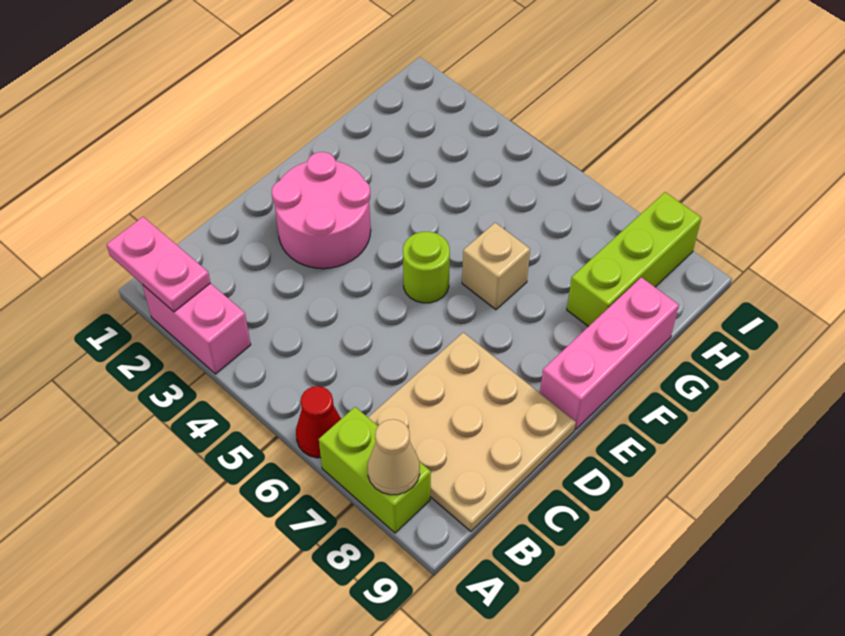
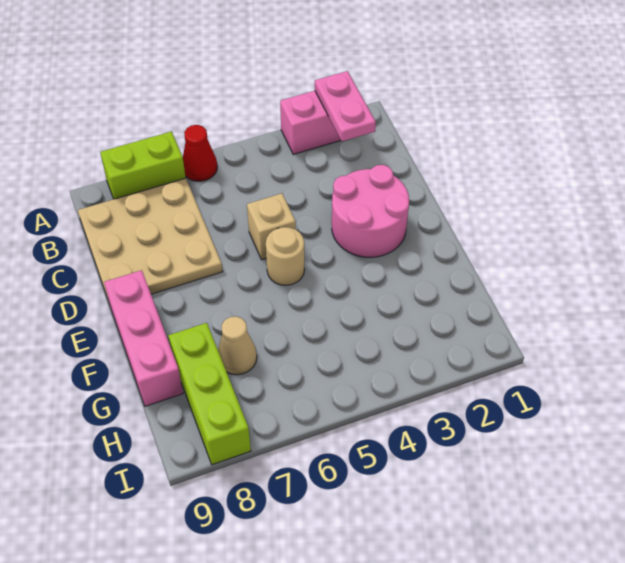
pink plate A1:A2 level 2 -> pink plate A2:B2 level 2
tan cone A8 level 2 -> tan cone G7 level 1
lime round brick E5 level 1 -> tan round brick E5 level 1
tan brick F6 level 1 -> tan brick D5 level 1

